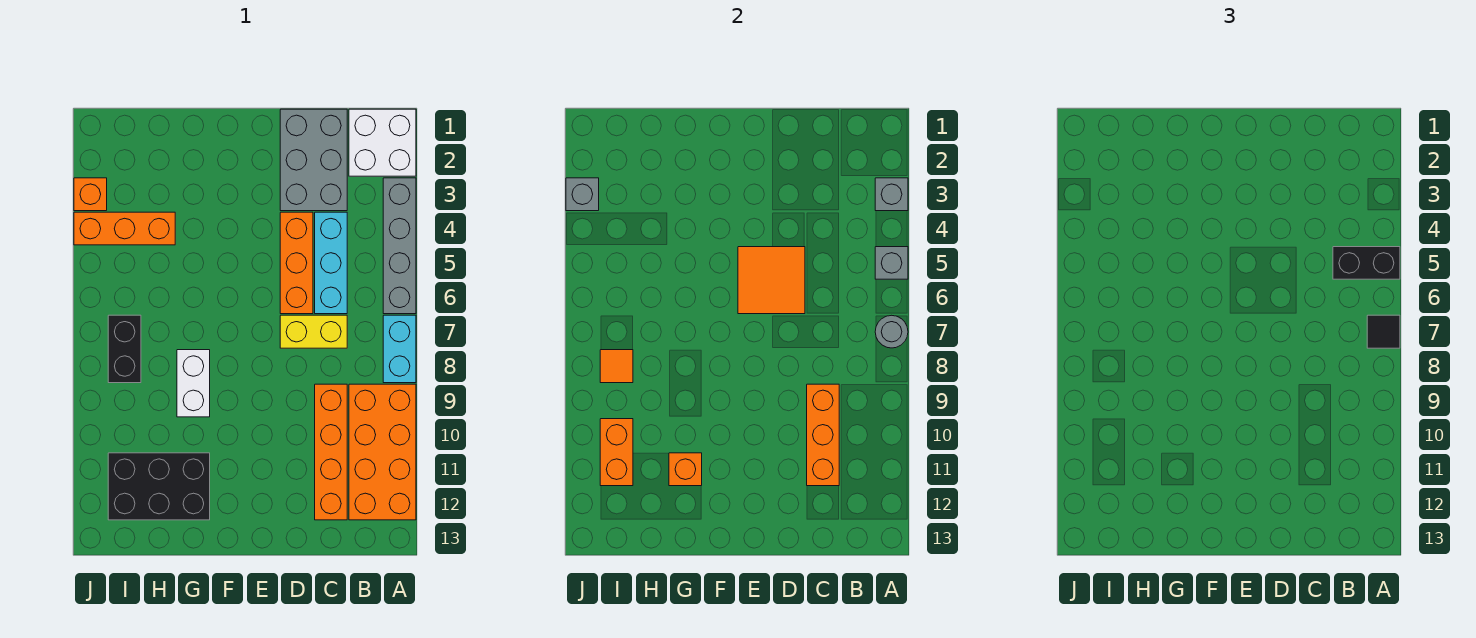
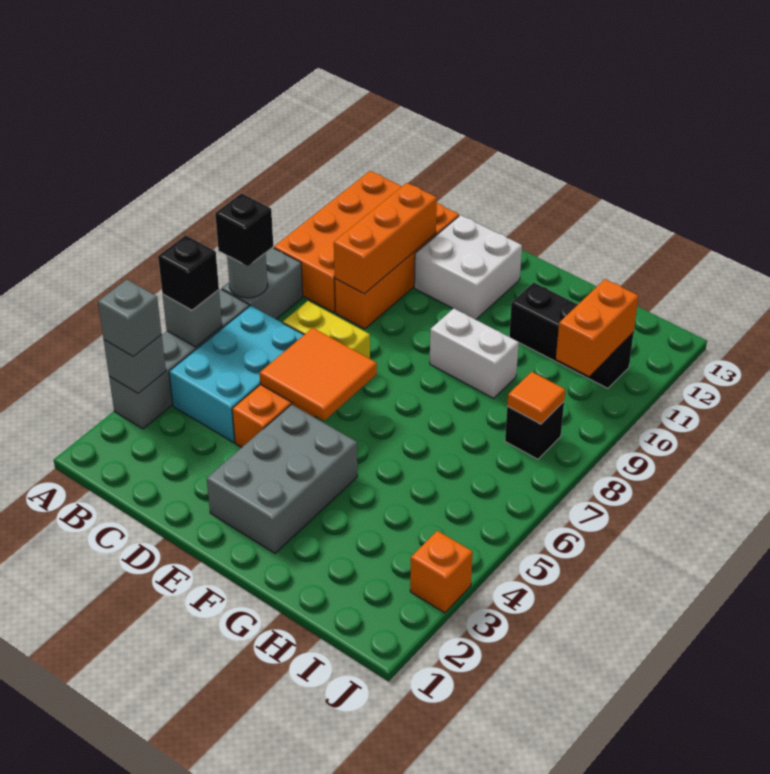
white brick A1:B2 level 1 -> white brick D11:E12 level 1
black brick A5:B5 level 3 -> black brick A5 level 3
cyan brick A7:A8 level 1 -> grey brick A7:A8 level 1
black tile A7 level 3 -> black brick A7 level 3
grey brick C1:D3 level 1 -> grey brick E2:F4 level 1
cyan brick C4:C6 level 1 -> cyan brick B4:C6 level 1
white brick G8:G9 level 1 -> white brick F9:G9 level 1
black brick G11:I12 level 1 -> black brick G11:I11 level 1
orange brick G11 level 2 -> none
orange brick H4:J4 level 1 -> none
black brick I7:I8 level 1 -> black brick I8 level 1
grey brick J3 level 2 -> grey brick A3 level 3

